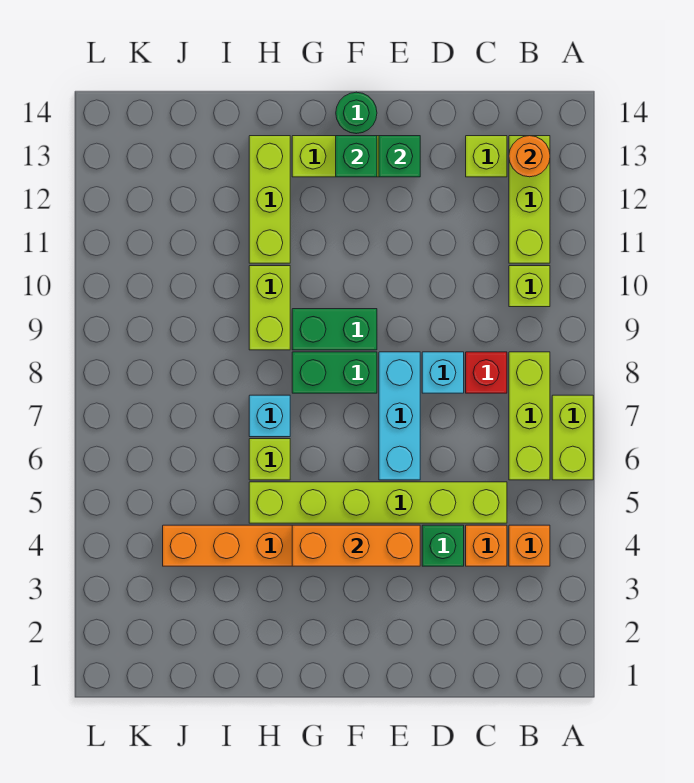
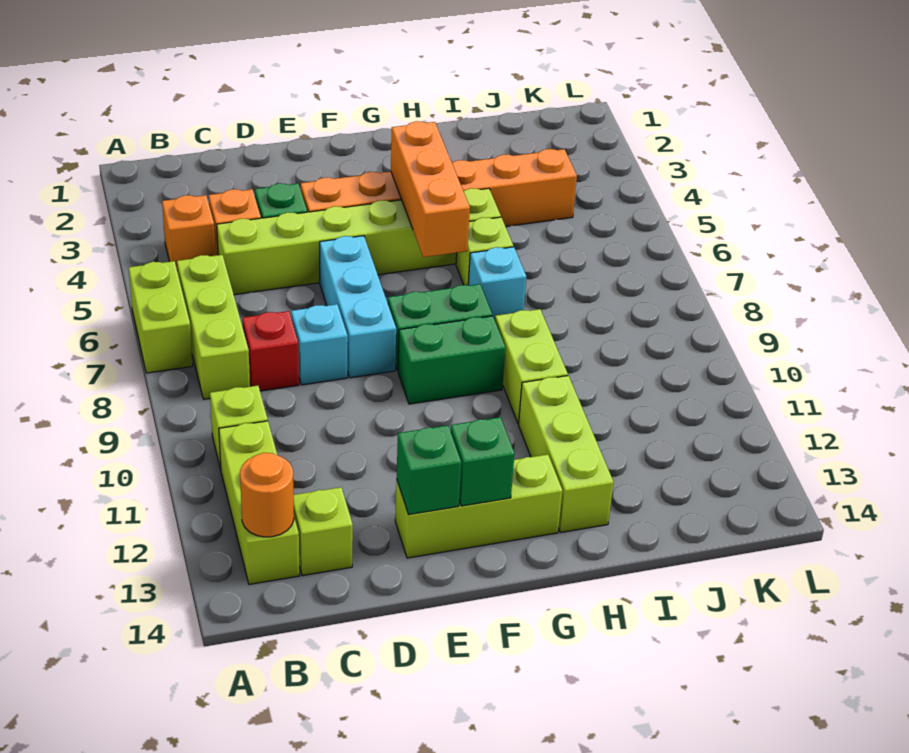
orange brick E4:G4 level 2 -> orange brick G4:G6 level 2
green round brick F14 level 1 -> none

